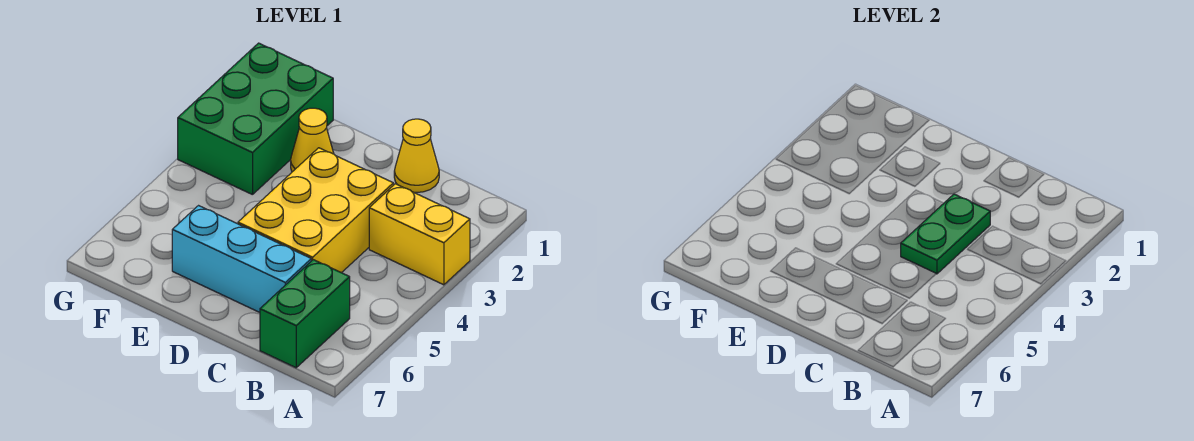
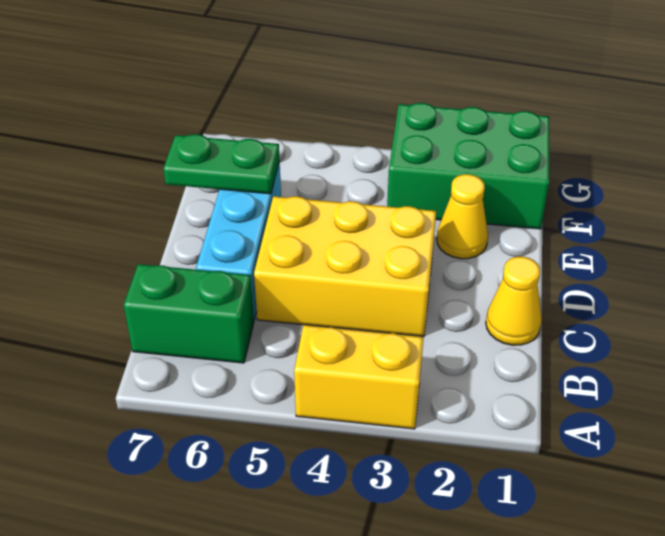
yellow brick A3:B3 level 1 -> yellow brick A3:A4 level 1
green plate C3:C4 level 2 -> green plate E6:E7 level 2

